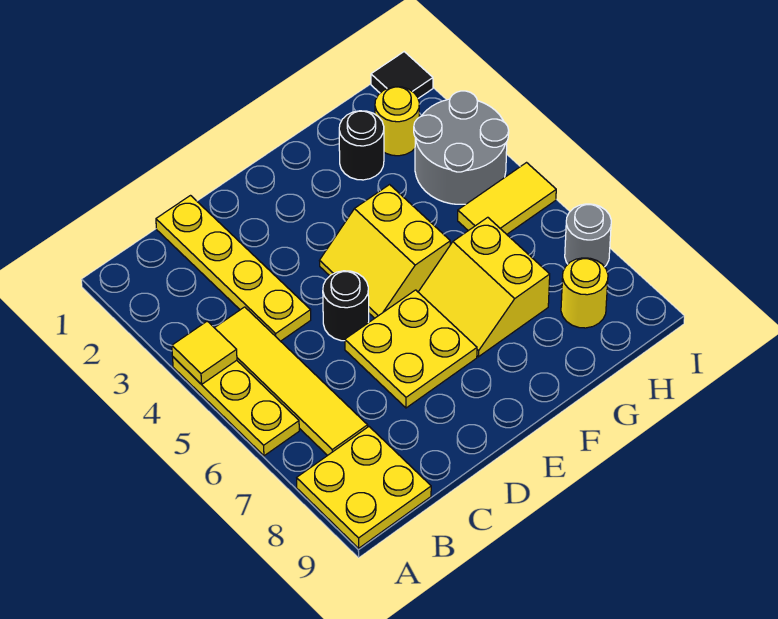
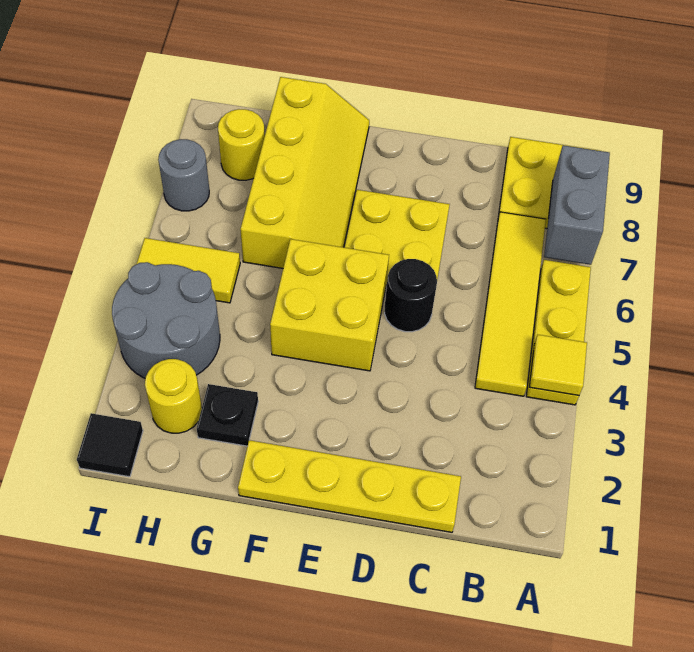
none -> grey brick A7:A8 level 2
yellow plate C1:C4 level 1 -> yellow plate C1:F1 level 1
yellow slope E4:F5 level 1 top F -> yellow brick E4:F5 level 1
yellow slope F6:G7 level 1 top G -> yellow slope F6:G9 level 1 top G
black round brick G2 level 1 -> black plate G2 level 1

